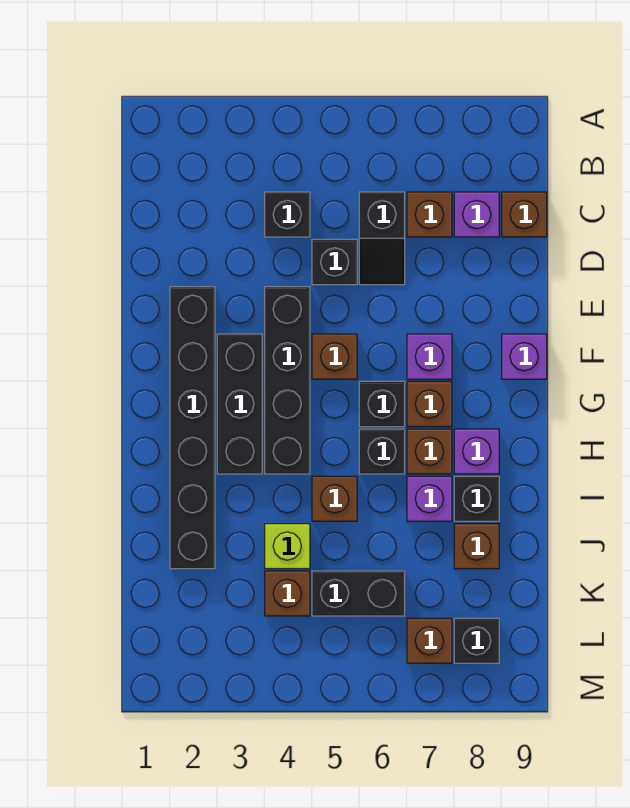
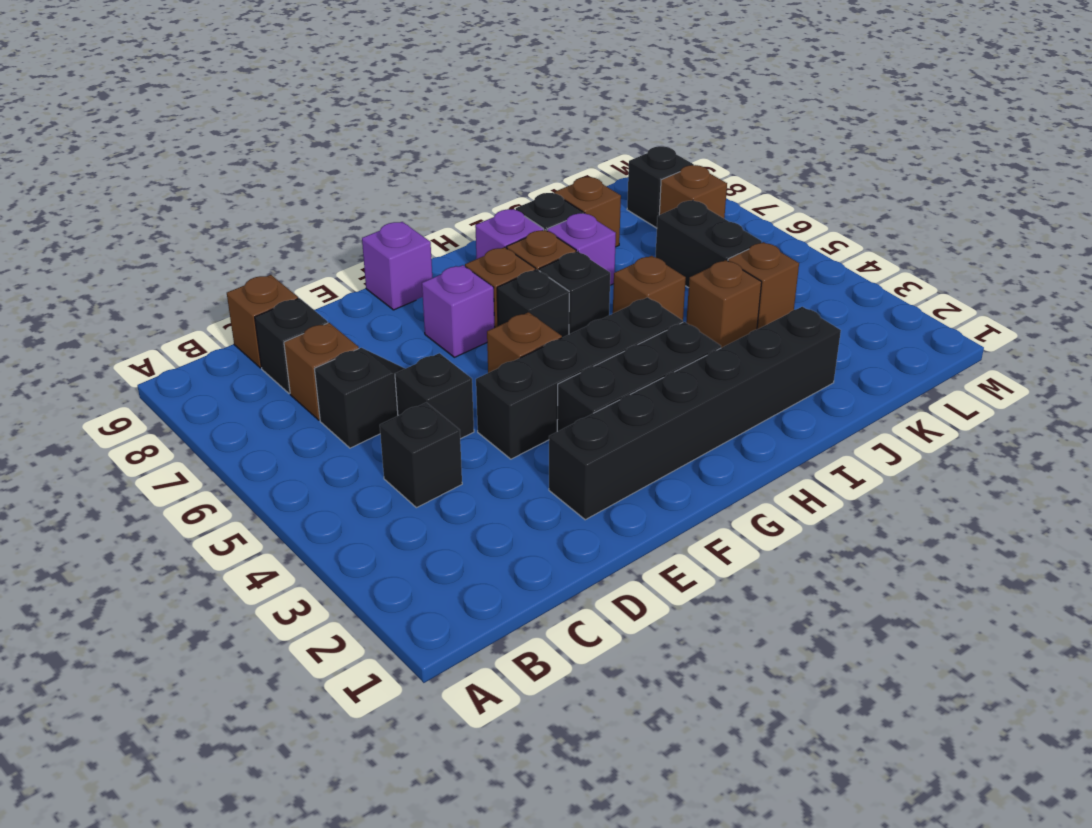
purple brick C8 level 1 -> black brick C8 level 1
lime brick J4 level 1 -> brown brick J4 level 1

